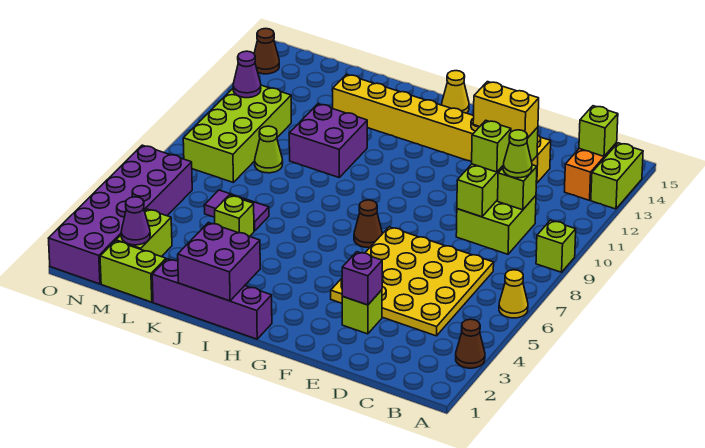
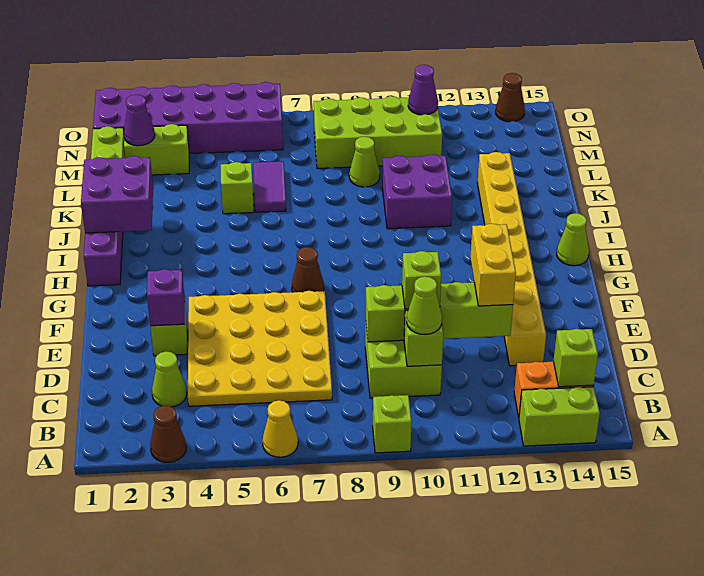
none -> lime cone C3 level 1
yellow cone H15 level 1 -> lime cone H15 level 1

